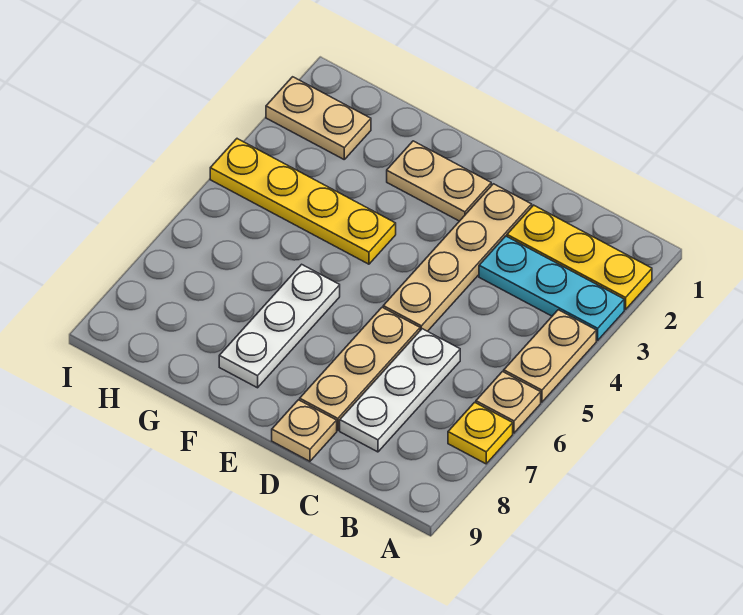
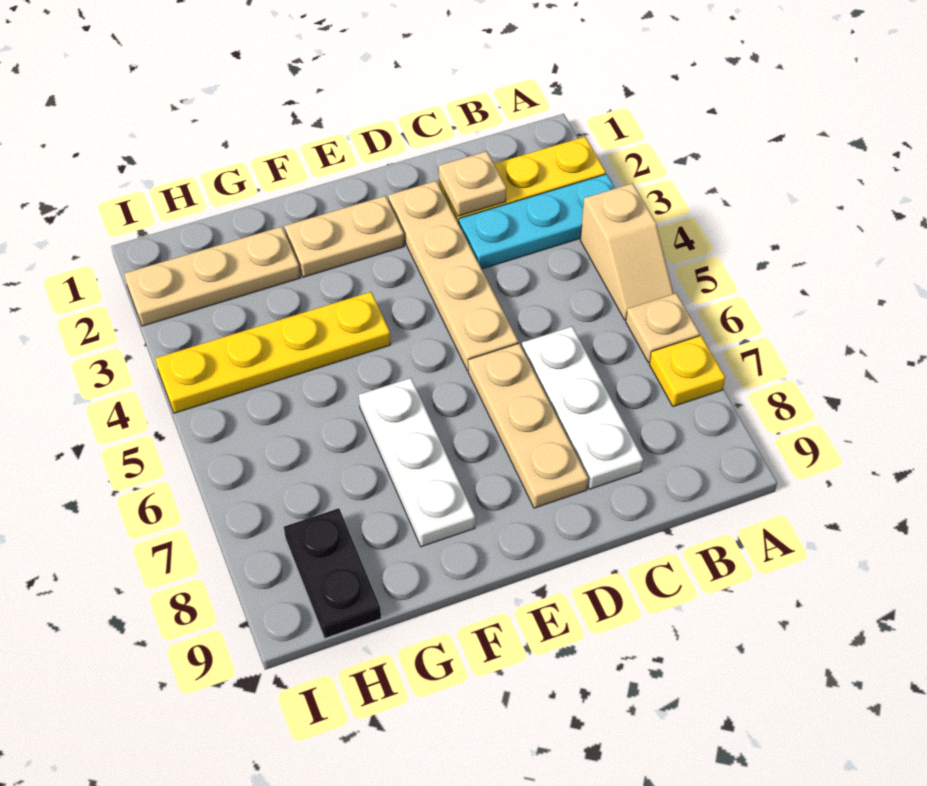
tan plate A4:A5 level 1 -> tan slope A4:A5 level 1 top 4
tan plate D9 level 1 -> tan plate C2 level 2
tan plate H2:I2 level 1 -> tan plate G2:I2 level 1
none -> black plate H8:H9 level 1

